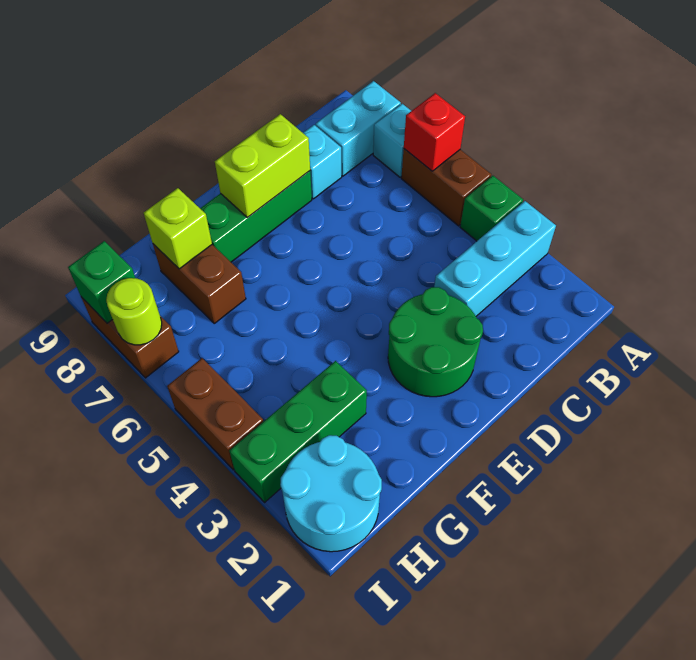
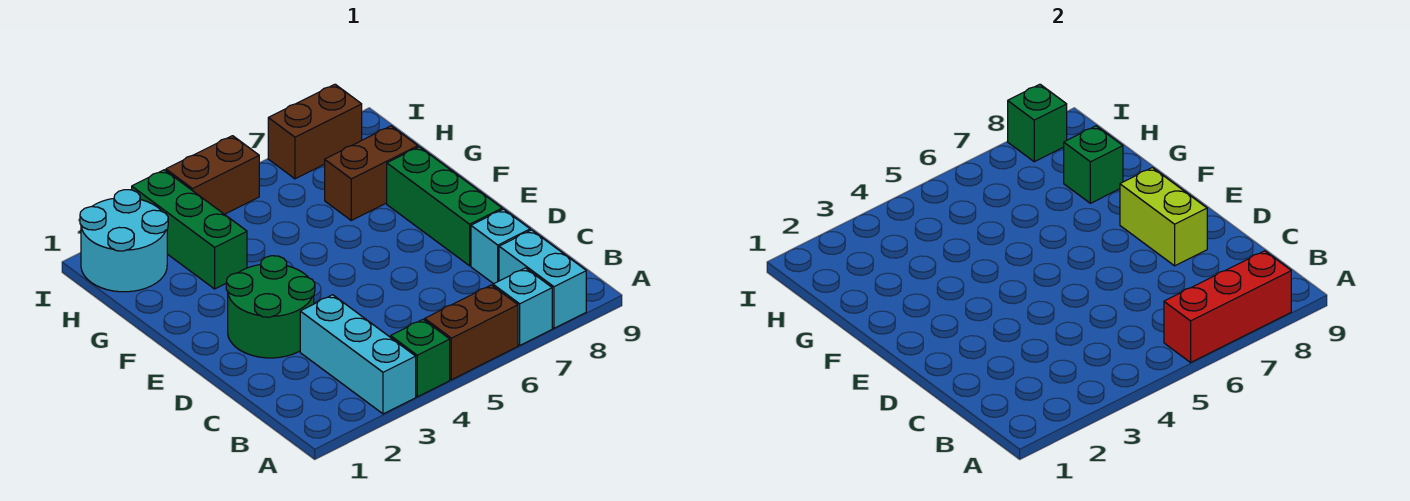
red brick A6 level 2 -> red brick A6:A8 level 2
lime brick G8 level 2 -> green brick G8 level 2
lime round brick I7 level 2 -> none

